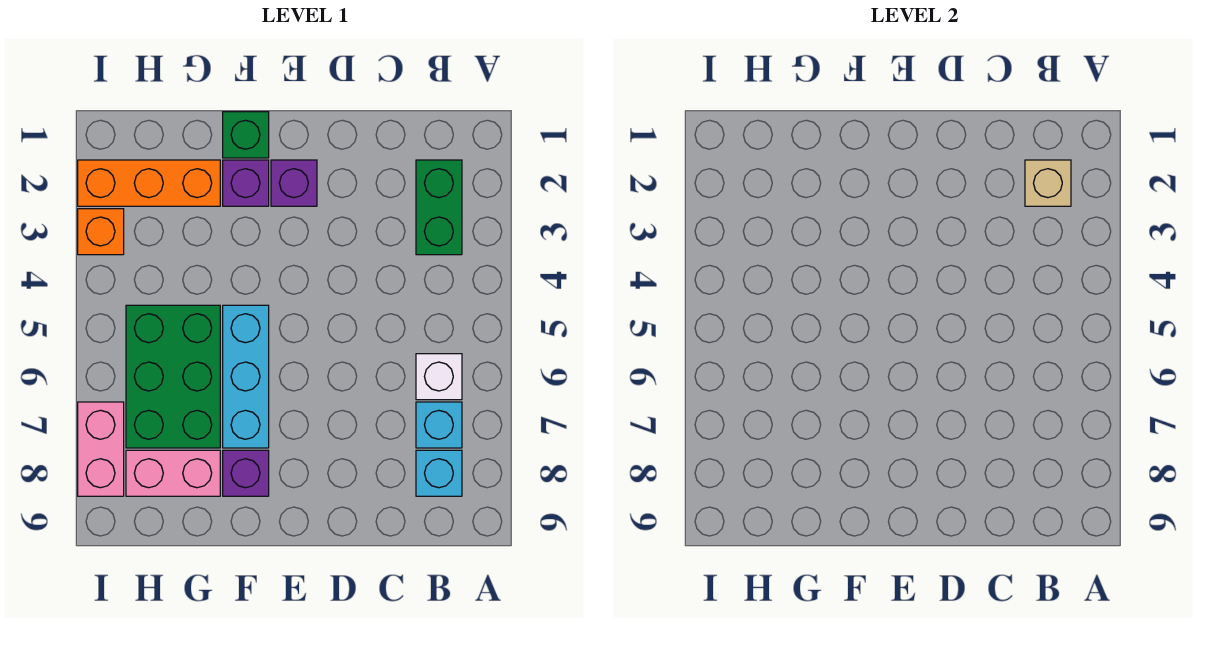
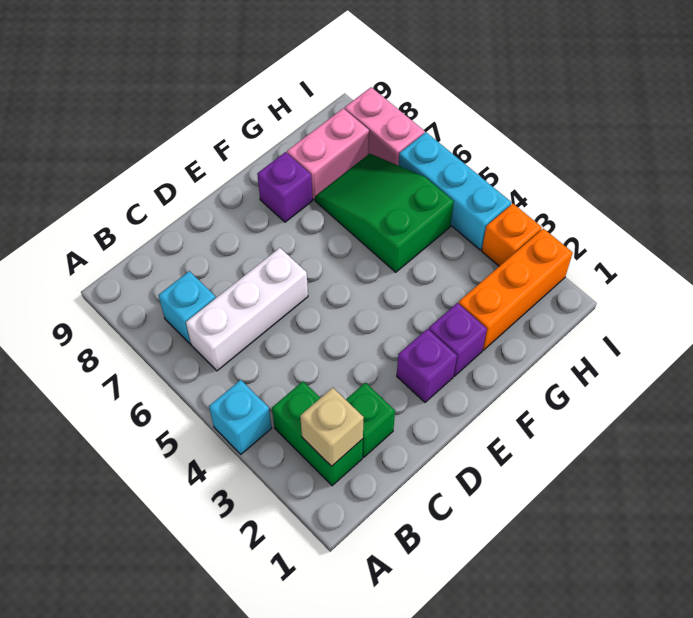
white brick B6 level 1 -> white brick B6:D6 level 1
cyan brick B8 level 1 -> cyan brick A4 level 1
green brick F1 level 1 -> green brick C2 level 1
cyan brick F5:F7 level 1 -> cyan brick I4:I6 level 1
green brick G5:H7 level 1 -> green slope G5:H7 level 1 top 5

